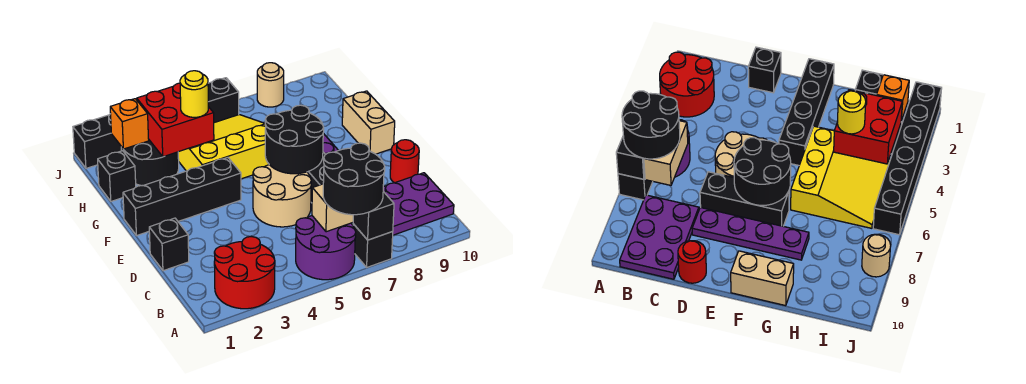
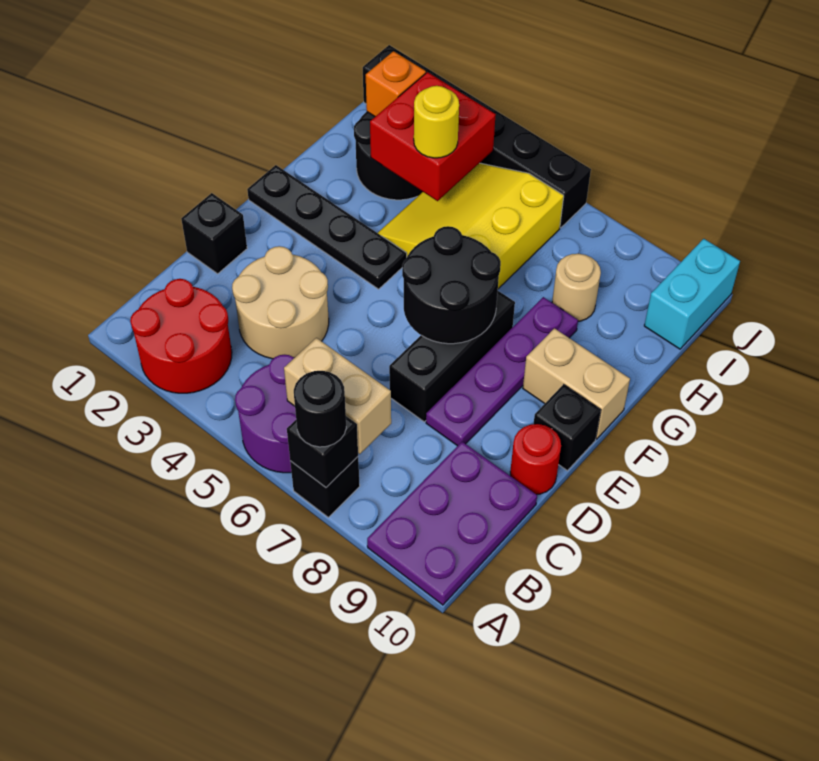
black round brick A6:B7 level 3 -> black round brick A7 level 3
purple plate B8:C10 level 1 -> purple plate A9:C10 level 1
tan round brick D5:E6 level 1 -> tan round brick C3:D4 level 1
black brick F1:F4 level 1 -> black plate F1:F4 level 1
tan brick F10:G10 level 1 -> tan brick F9:F10 level 1
yellow slope G4:I6 level 1 top G -> yellow slope G4:I6 level 1 top 6
black brick H1 level 1 -> black brick E10 level 1
none -> cyan brick I10:J10 level 1
tan round brick J8 level 1 -> tan round brick H8 level 1

